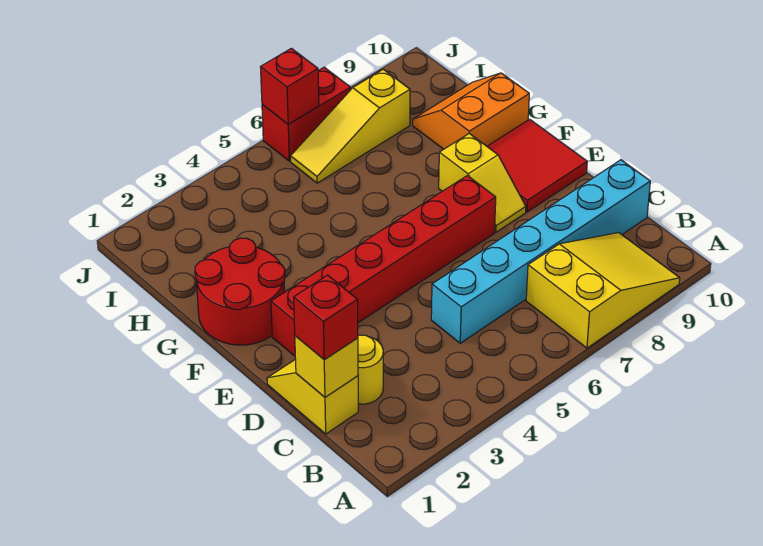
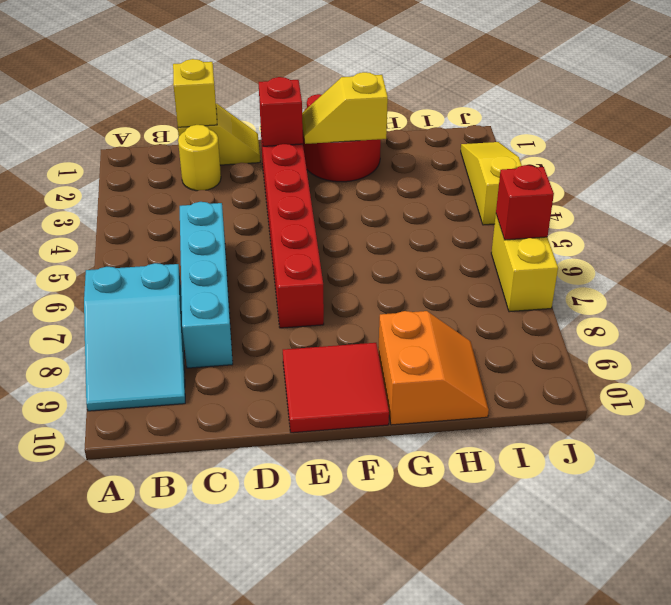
yellow slope A7:B9 level 1 top 7 -> cyan slope A7:B9 level 1 top 7
red brick C1 level 3 -> red brick E2 level 2
cyan brick C5:C10 level 1 -> cyan brick C5:C8 level 1
yellow slope E8:F8 level 1 top F -> yellow slope F2:G2 level 2 top G
yellow slope I6:I8 level 1 top 8 -> yellow slope J2:J4 level 1 top 4
red brick J6:J7 level 1 -> yellow brick J6:J7 level 1

